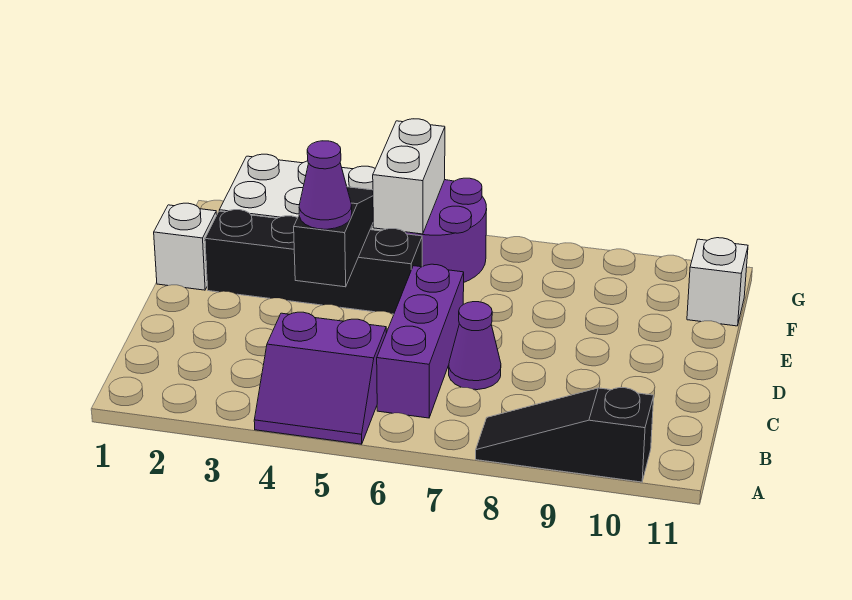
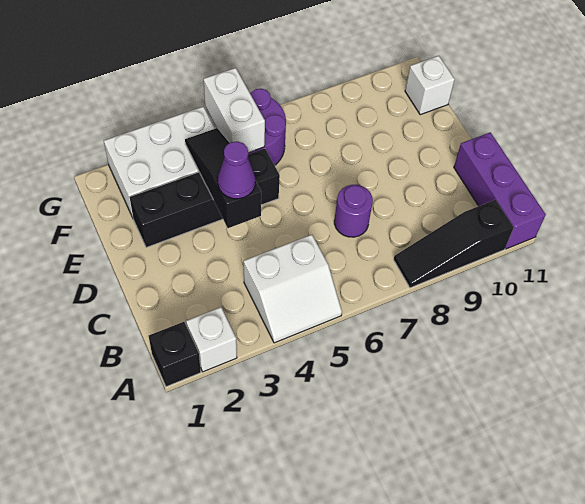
none -> black brick A1 level 1
purple slope A4:B5 level 1 top B -> white slope A4:B5 level 1 top B
purple brick B6:D6 level 1 -> purple brick A11:C11 level 1
purple cone C7 level 1 -> purple round brick C7 level 1
white brick E1 level 1 -> white brick A2 level 1

